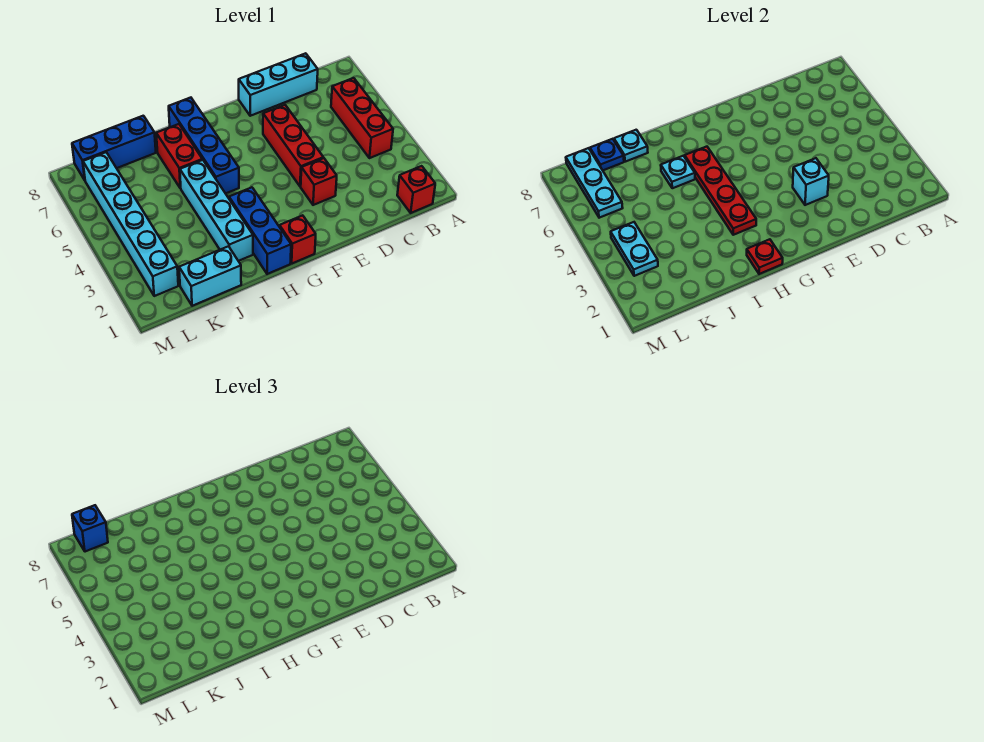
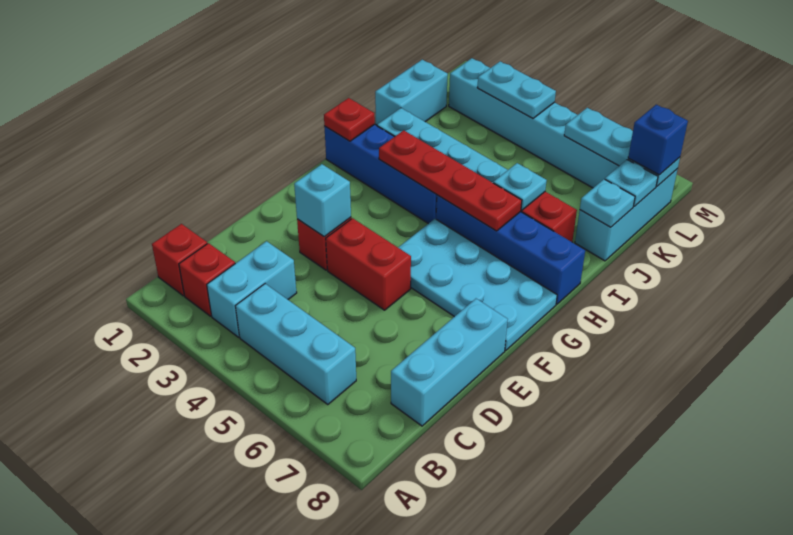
none -> cyan brick B3:C3 level 1
red brick B4:B6 level 1 -> cyan brick B4:B6 level 1
red brick E4:E6 level 1 -> red brick E4:E5 level 1
none -> cyan plate F5:G8 level 1
red brick G1 level 1 -> red brick B2 level 1
blue brick H1:H3 level 1 -> blue brick H1:H4 level 1
blue brick J8:L8 level 1 -> cyan brick J8:L8 level 1
blue plate K8 level 2 -> cyan plate K8 level 2

